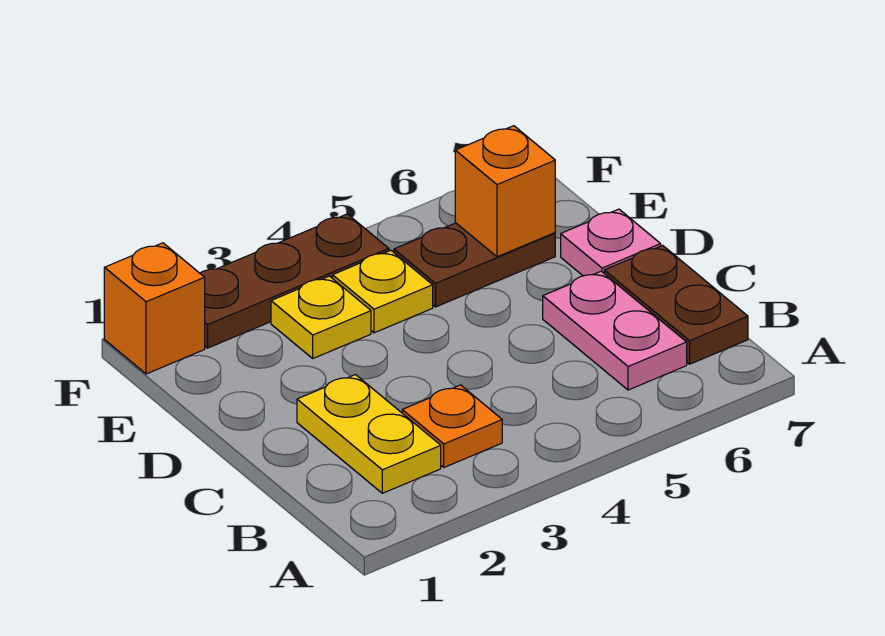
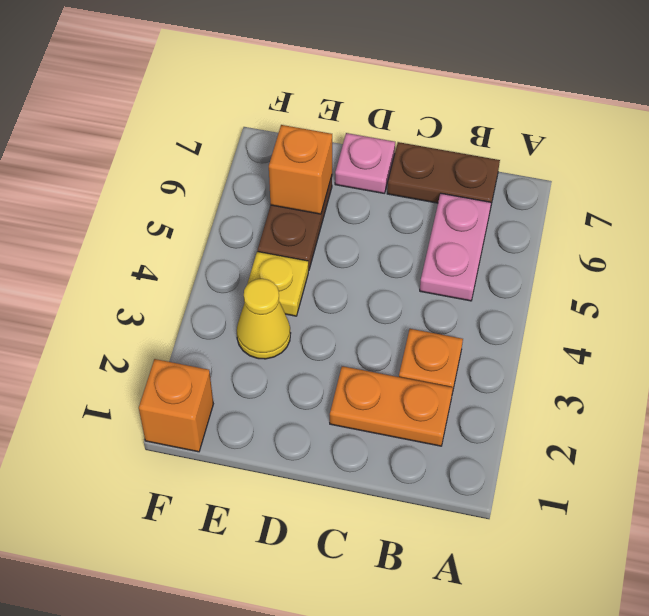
yellow plate B2:C2 level 1 -> orange plate B2:C2 level 1
pink plate B6:C6 level 1 -> pink plate B5:B6 level 1
yellow plate E3 level 1 -> yellow cone E3 level 1
brown plate F2:F4 level 1 -> none

